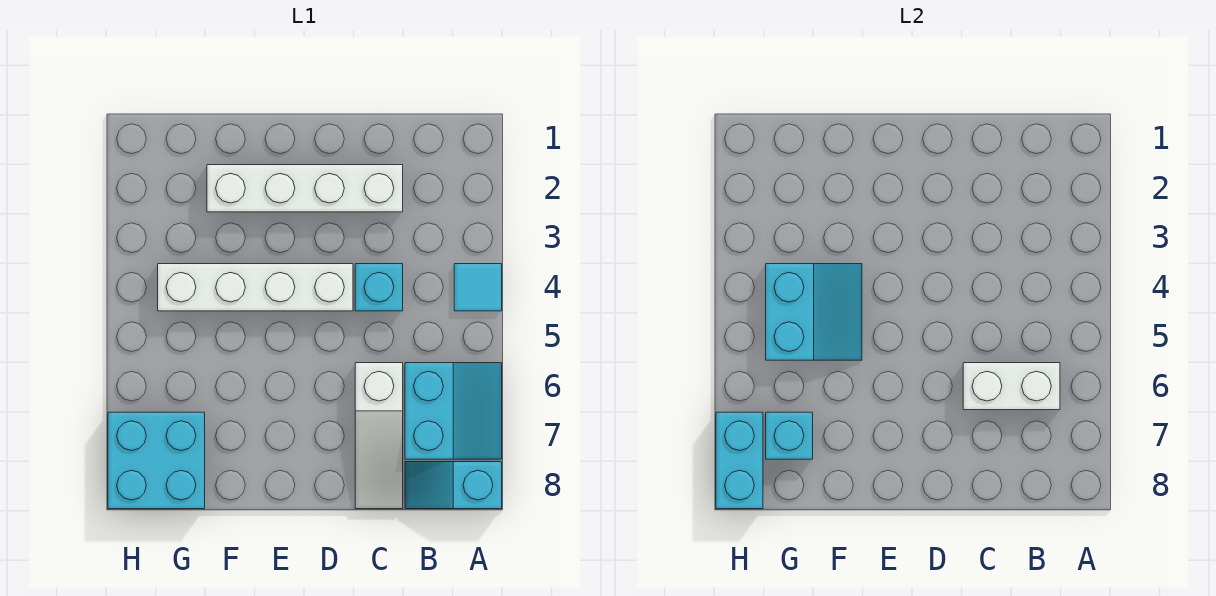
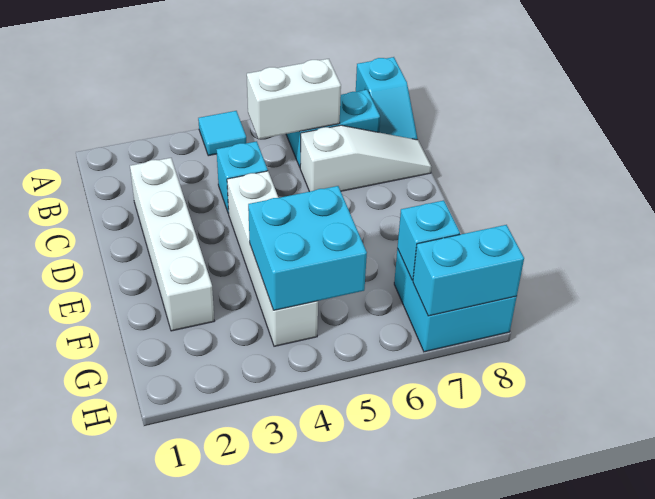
white brick B6:C6 level 2 -> white brick B5:B6 level 2
cyan slope F4:G5 level 2 top G -> cyan brick F4:G5 level 2

